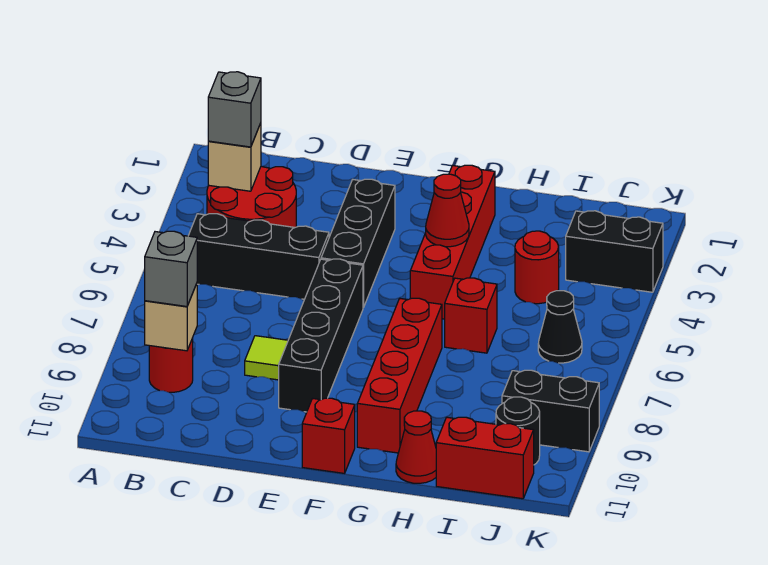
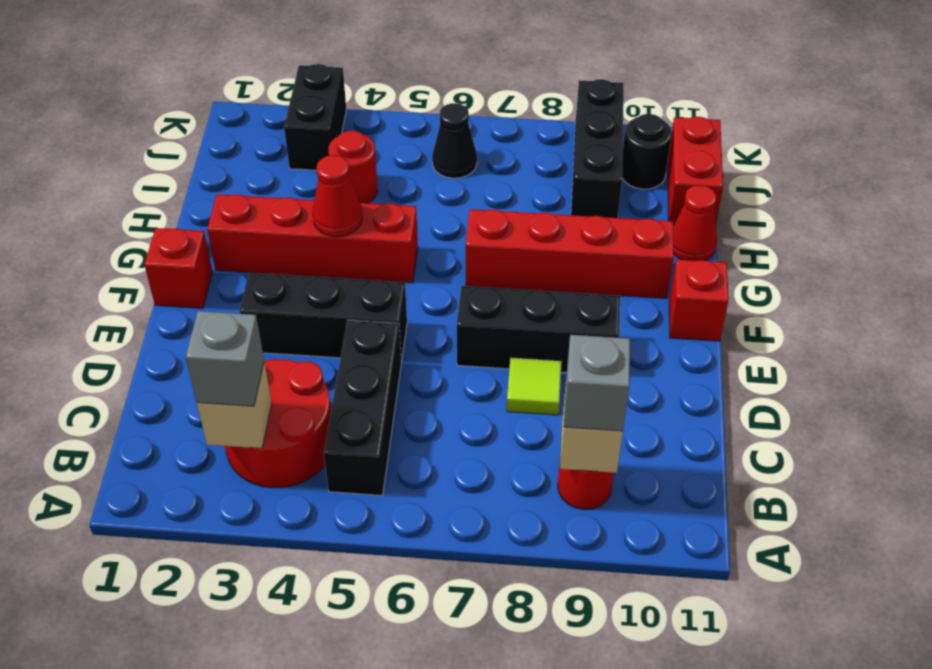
black brick E6:E9 level 1 -> black brick E7:E9 level 1
red brick H6 level 1 -> red brick F1 level 1
black brick J9:K9 level 1 -> black brick I9:K9 level 1

